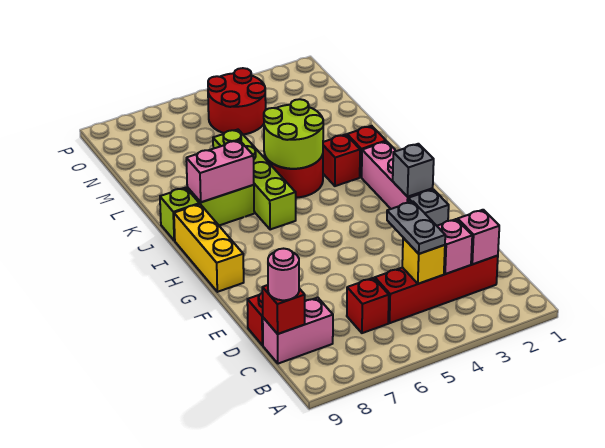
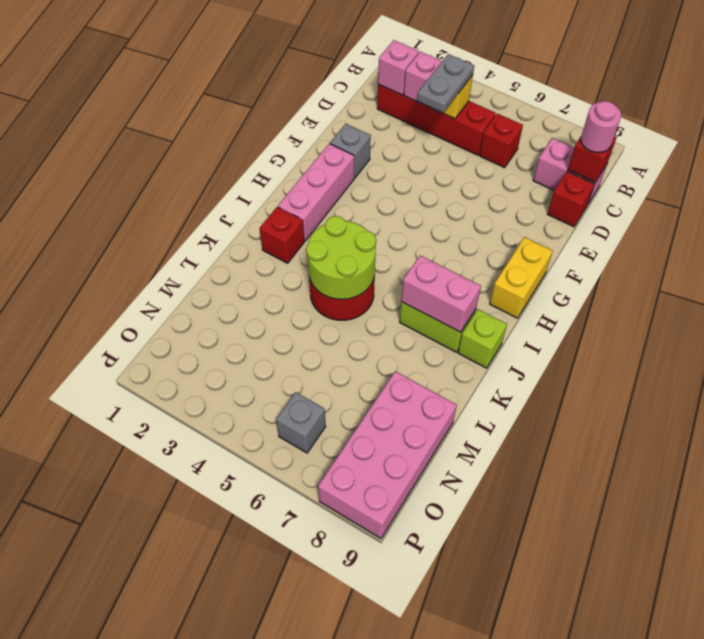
grey brick G2 level 2 -> grey brick O6 level 1
yellow brick G9:I9 level 1 -> yellow brick G9:H9 level 1
lime brick I6:L6 level 1 -> none
red brick J3 level 1 -> none
none -> pink brick M8:P9 level 1
red round brick N4:O5 level 1 -> none

